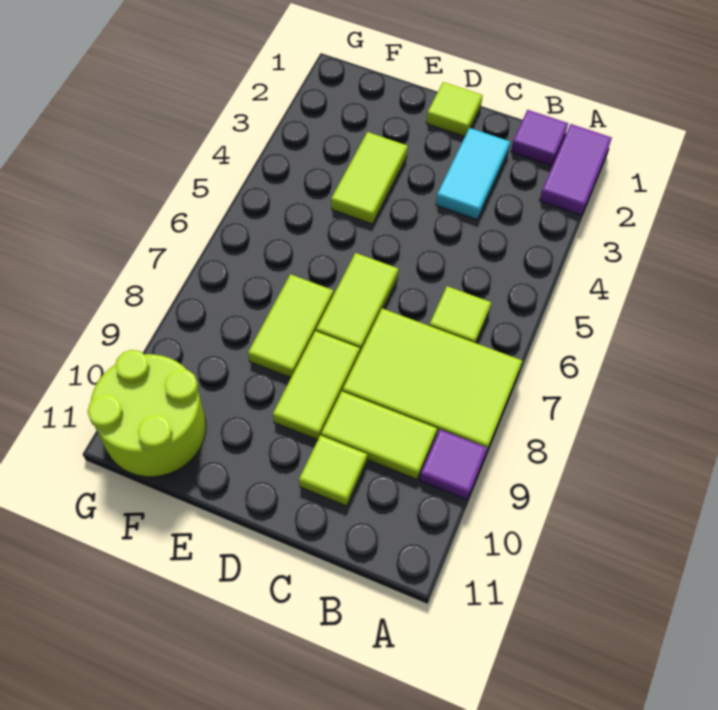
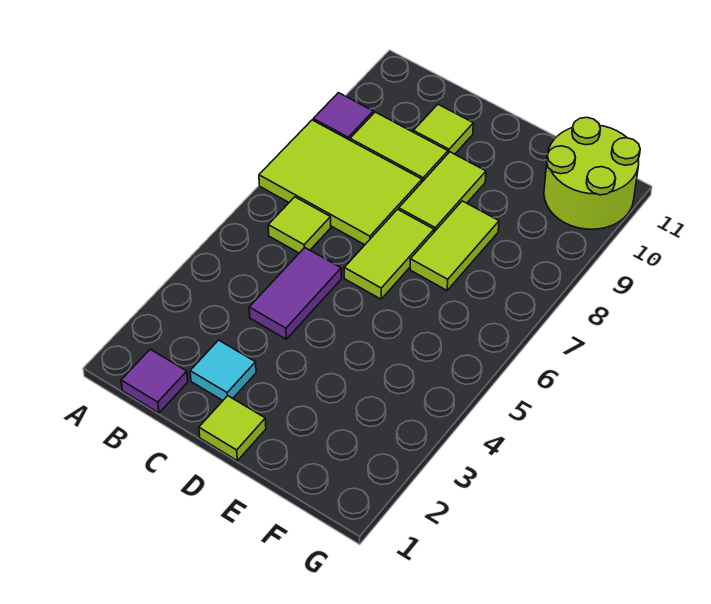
purple tile A1:A2 level 1 -> purple tile C4:C5 level 1
cyan tile C2:C3 level 1 -> cyan tile C2 level 1
lime tile E3:E4 level 1 -> none

